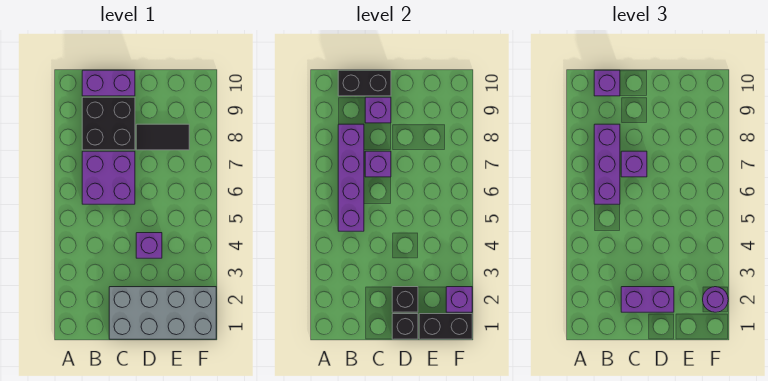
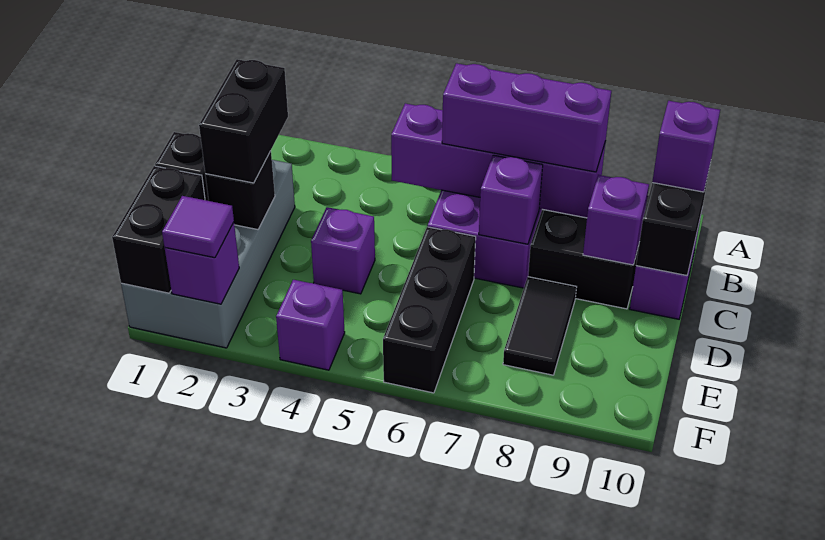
purple brick C2:D2 level 3 -> black brick C2:D2 level 3
purple brick C7 level 3 -> purple brick F4 level 1
none -> black brick D6:F6 level 1
purple round brick F2 level 3 -> purple tile F2 level 3

